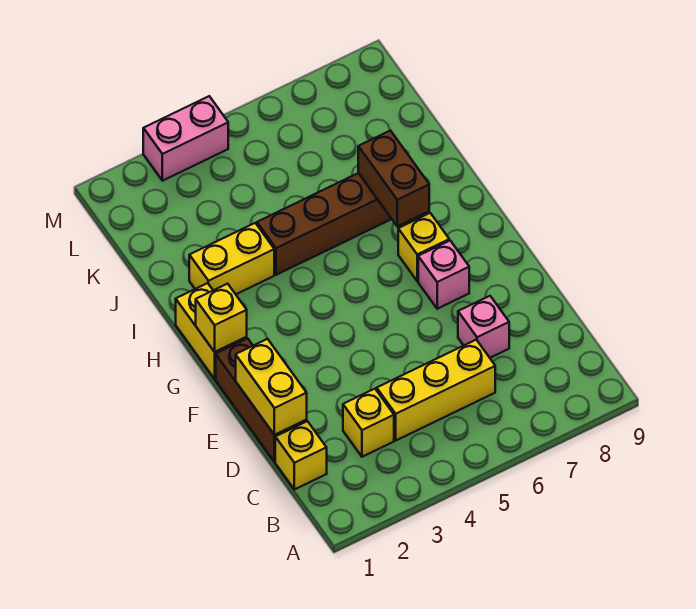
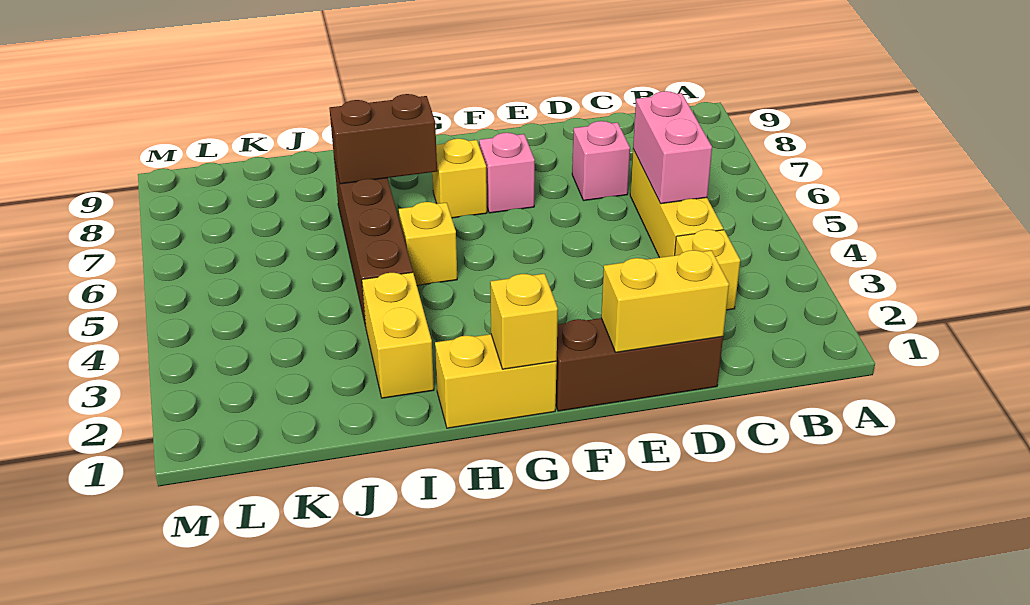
yellow brick C1 level 1 -> yellow brick H5 level 1
pink brick M3:M4 level 1 -> pink brick C5:C6 level 2

